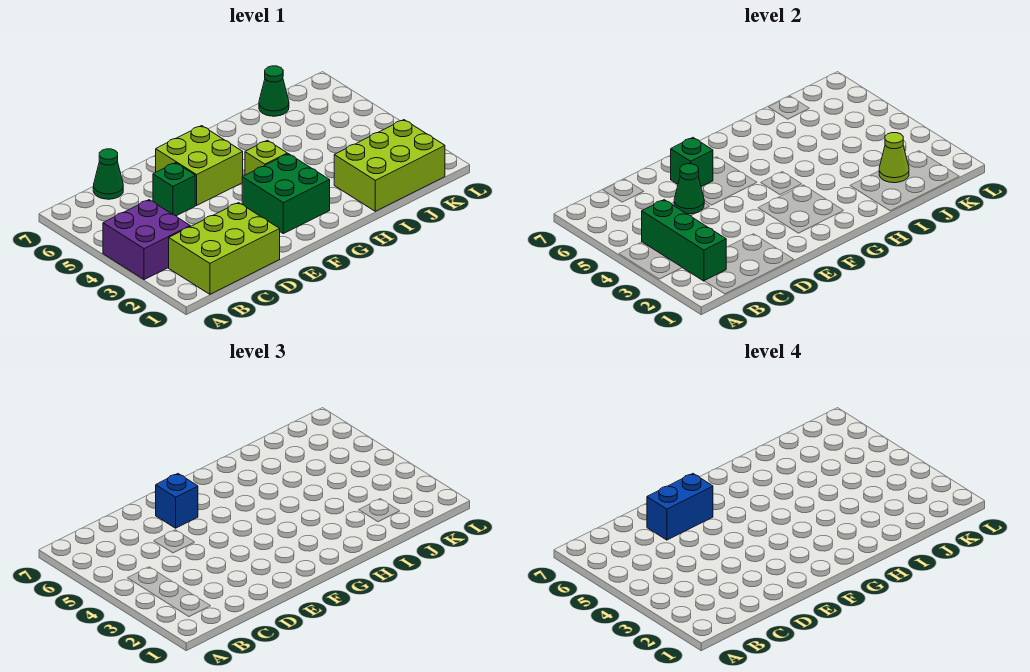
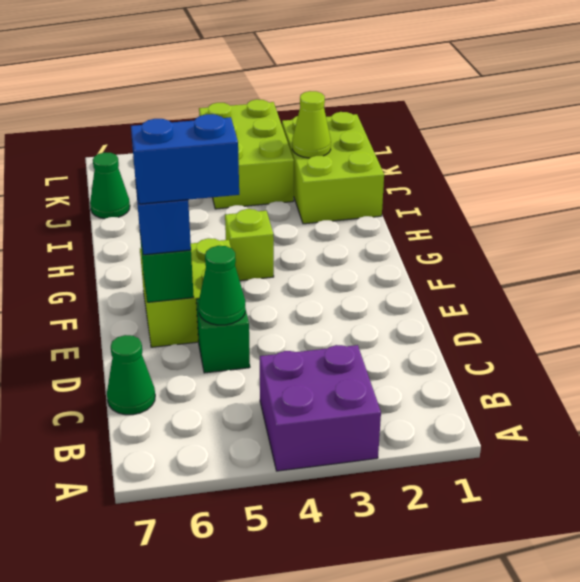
lime brick B1:D2 level 1 -> lime brick J3:L4 level 1
green brick B2:B4 level 2 -> none
blue brick D6:E6 level 4 -> blue brick E5:E6 level 4
green brick F2:G3 level 1 -> none

